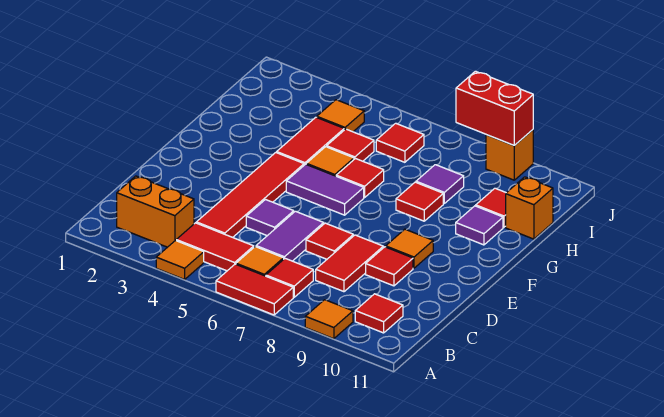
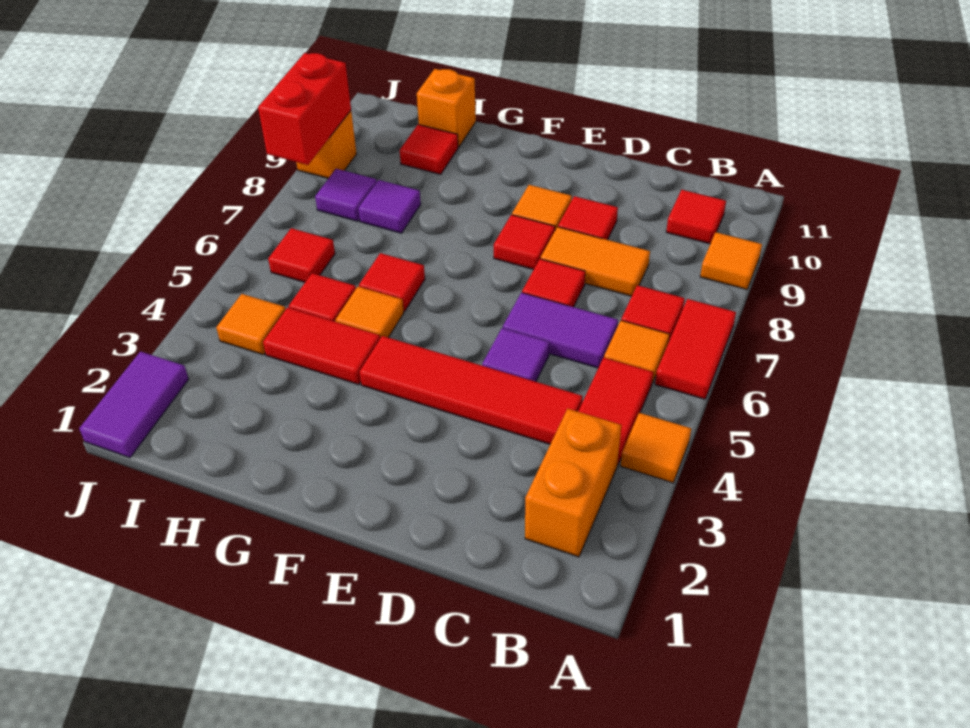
red tile C8:D8 level 1 -> orange tile C8:D8 level 1
purple tile F5:F6 level 1 -> purple tile J1:J2 level 1
red tile G8 level 1 -> red tile E8 level 1
purple tile G10 level 1 -> purple tile I8 level 1

